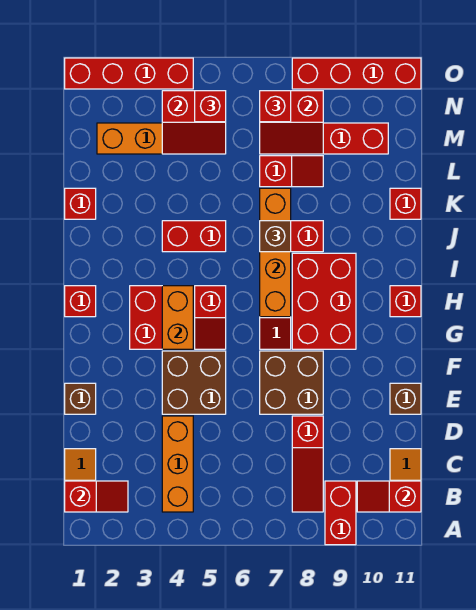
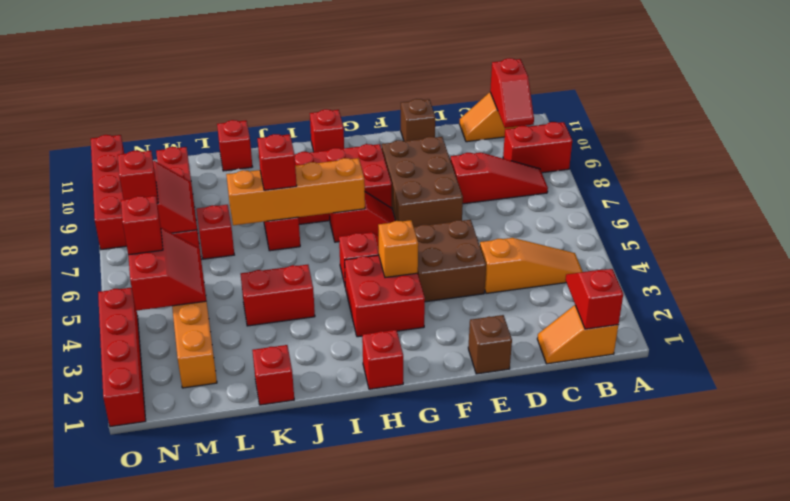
orange brick B4:D4 level 1 -> orange slope B4:D4 level 1 top D
brown brick E7:F8 level 1 -> brown brick E7:F9 level 1
orange brick G4:H4 level 2 -> orange brick G4 level 2
red brick J4:J5 level 1 -> red brick J4:K4 level 1
brown brick J7 level 3 -> red brick J7 level 3

